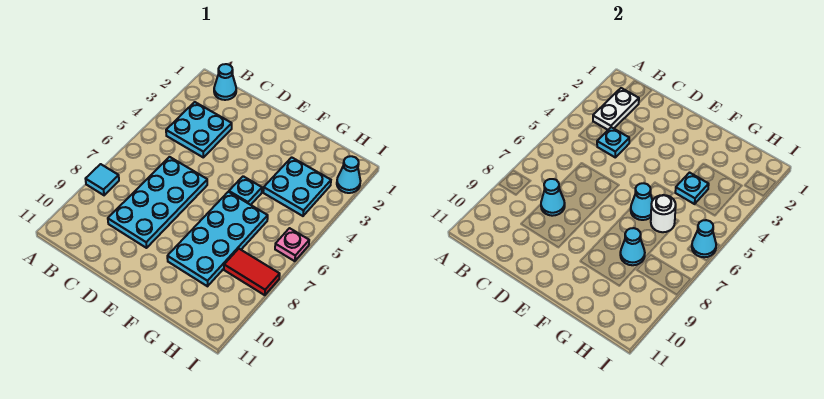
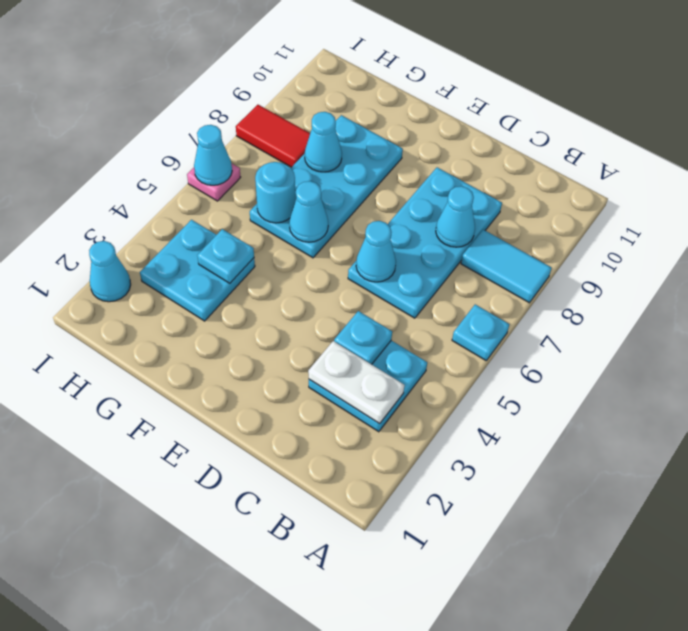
cyan tile A8 level 1 -> cyan tile A8:B8 level 1
cyan cone B1 level 1 -> cyan cone D6 level 2
white plate B2:B3 level 2 -> white plate B3:C3 level 2
cyan plate F5 level 1 -> cyan plate A6 level 1
white round brick G6 level 2 -> cyan round brick G6 level 2

